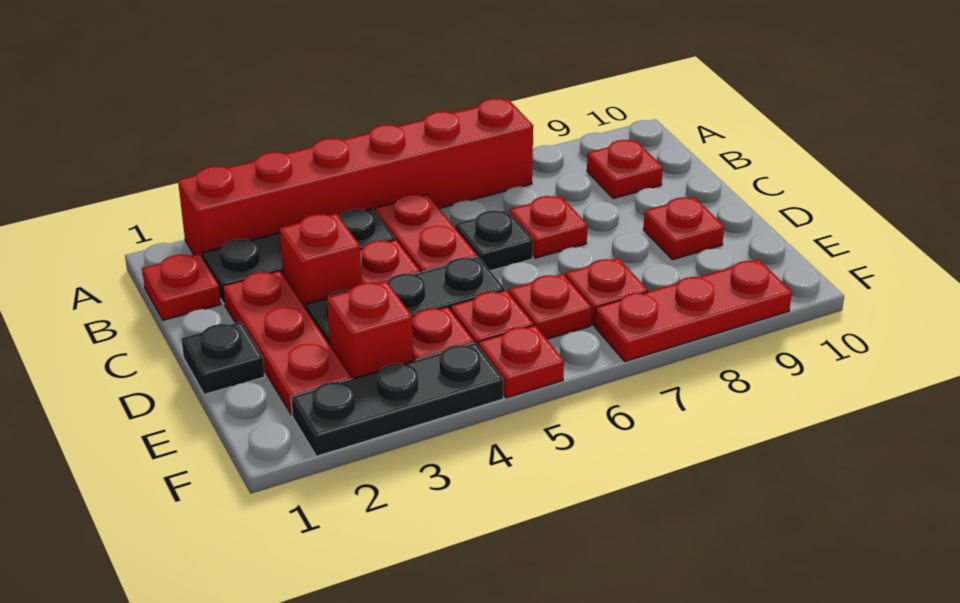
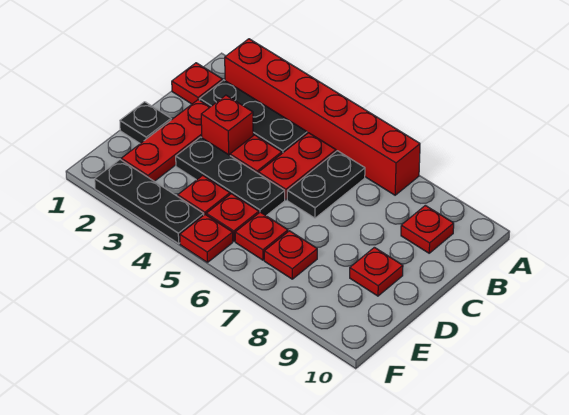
black plate C6 level 1 -> black plate B6:C6 level 1
red plate C7 level 1 -> none
red brick E3 level 1 -> none
red plate F7:F9 level 1 -> none

